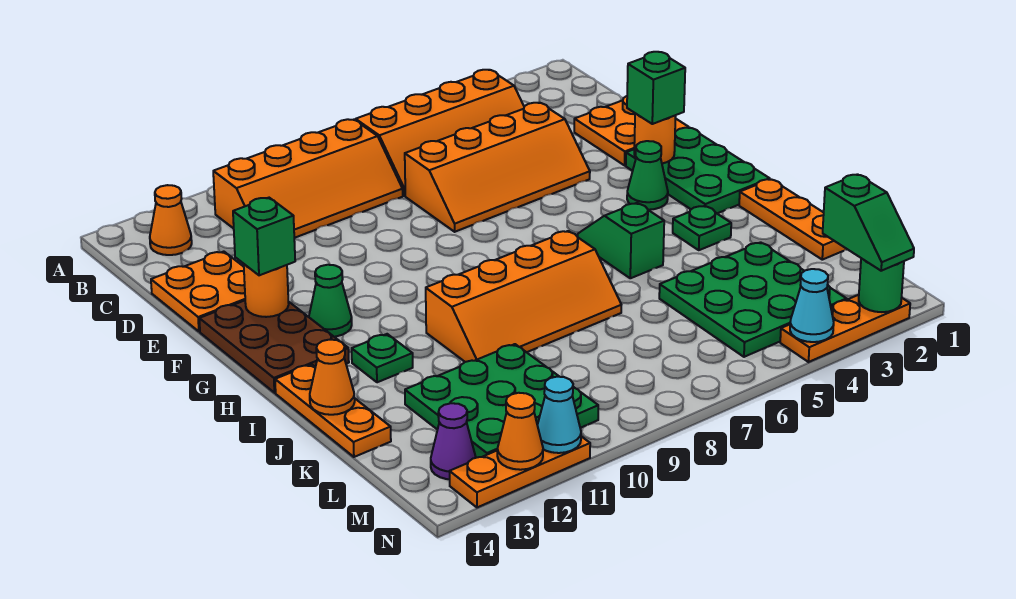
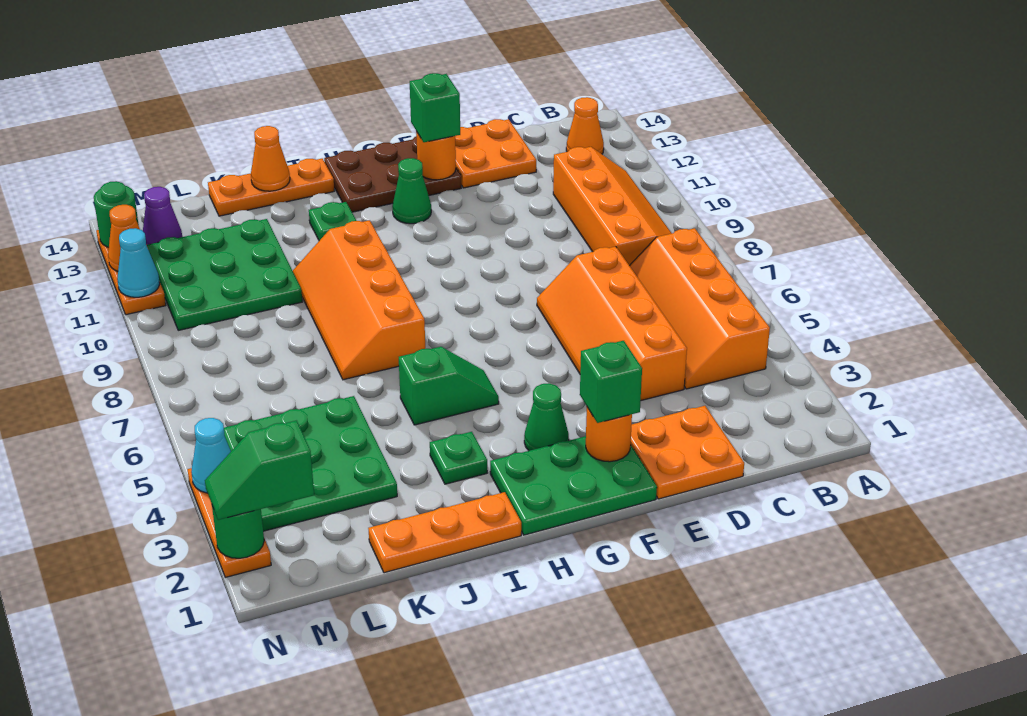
orange slope B8:C11 level 1 top B -> orange slope B8:C11 level 1 top C
none -> green round brick N13 level 2

